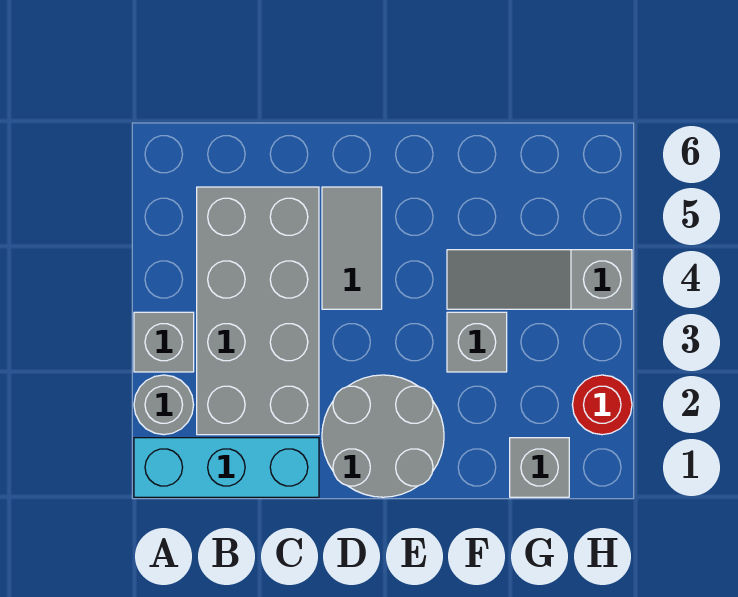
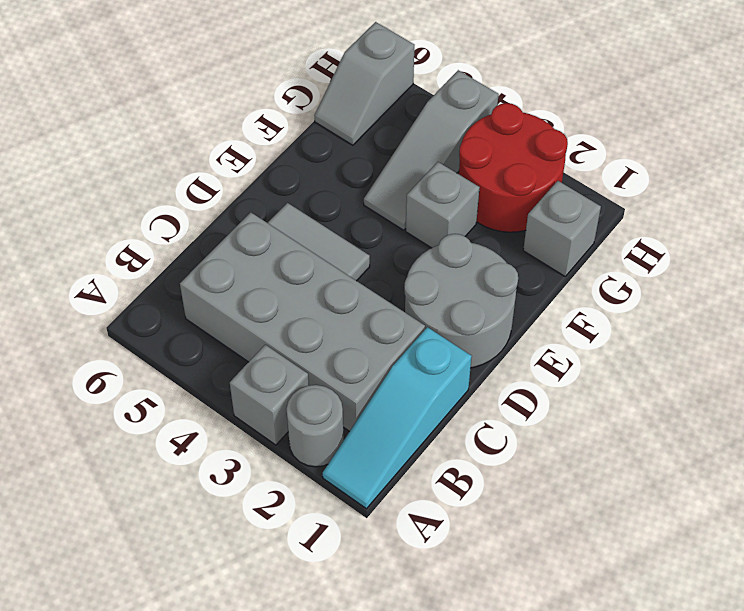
cyan brick A1:C1 level 1 -> cyan slope A1:C1 level 1 top C
none -> grey slope G6:H6 level 1 top H
red round brick H2 level 1 -> red round brick G2:H3 level 1

